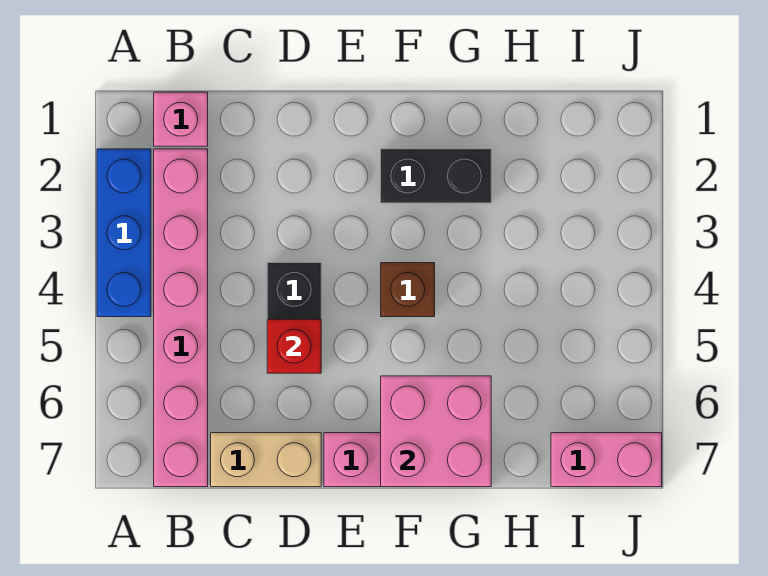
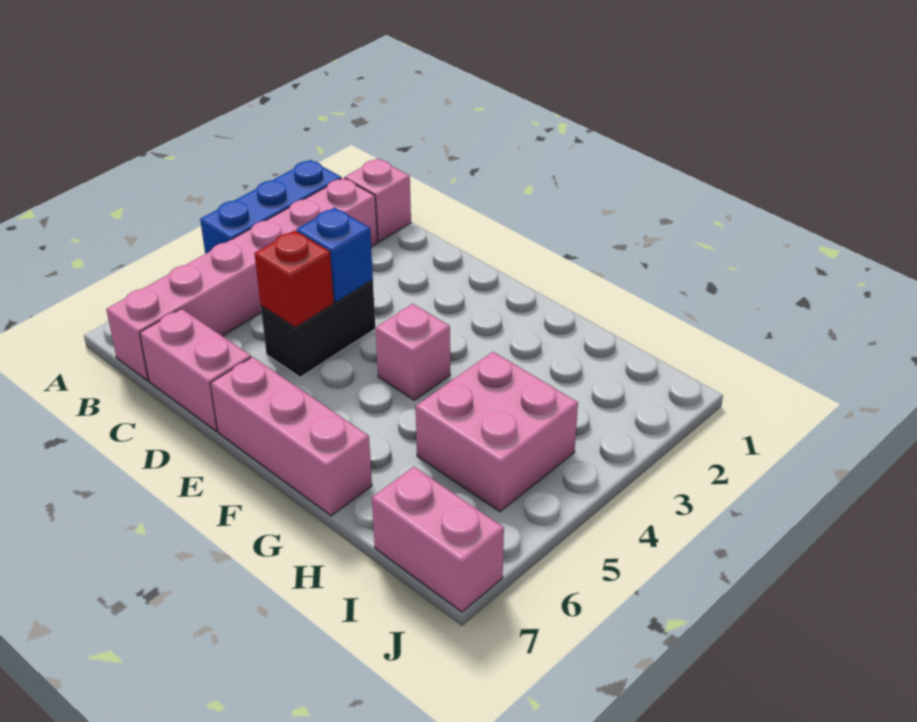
tan brick C7:D7 level 1 -> pink brick C7:D7 level 1
none -> blue brick D4 level 2
black brick F2:G2 level 1 -> none
brown brick F4 level 1 -> pink brick F4 level 1
pink brick F6:G7 level 2 -> pink brick H4:I5 level 1

